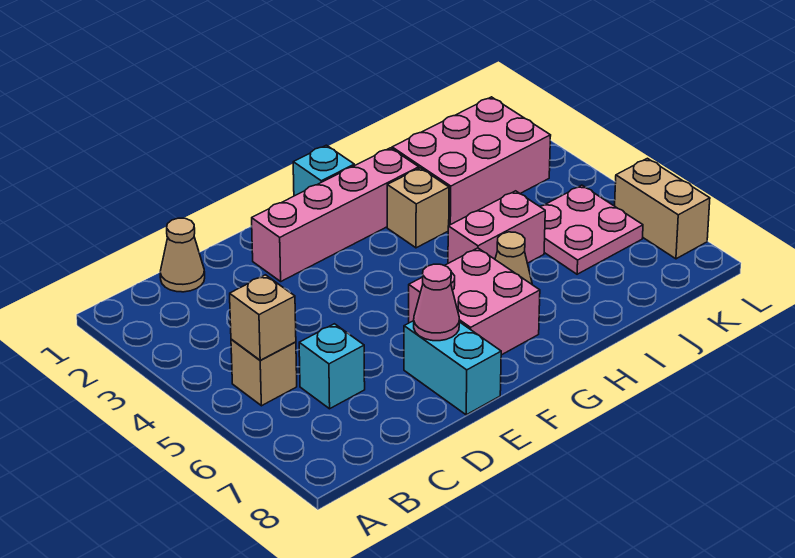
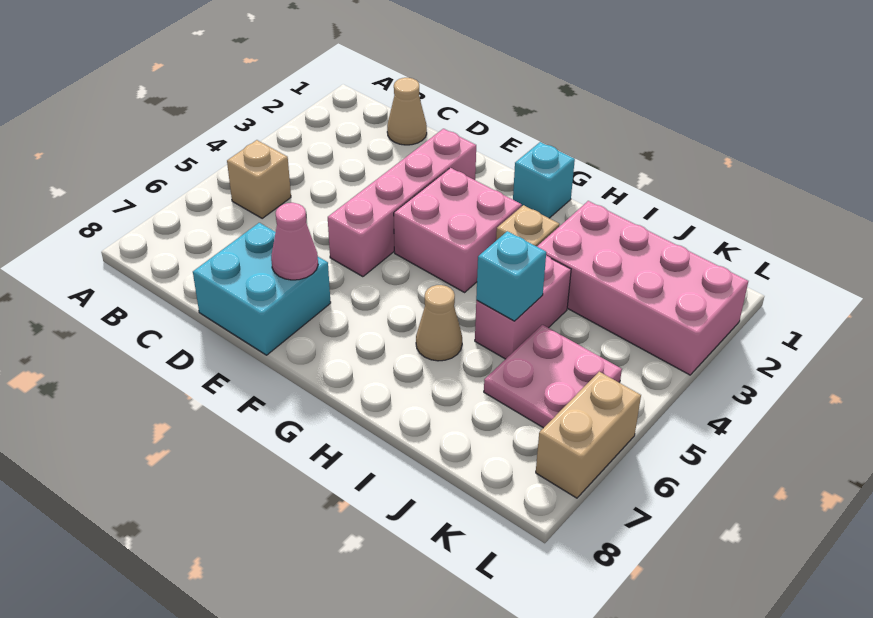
tan brick B5 level 2 -> none
cyan brick C6 level 1 -> cyan brick I5 level 2
pink brick E2:H2 level 1 -> pink brick E2:E5 level 1
cyan brick E7:E8 level 1 -> cyan brick D7:E8 level 1
pink brick F6:G7 level 1 -> pink brick F3:G4 level 1
pink brick H5:I5 level 1 -> pink brick I4:I5 level 1
pink brick I2:K3 level 1 -> pink brick I2:L3 level 1

